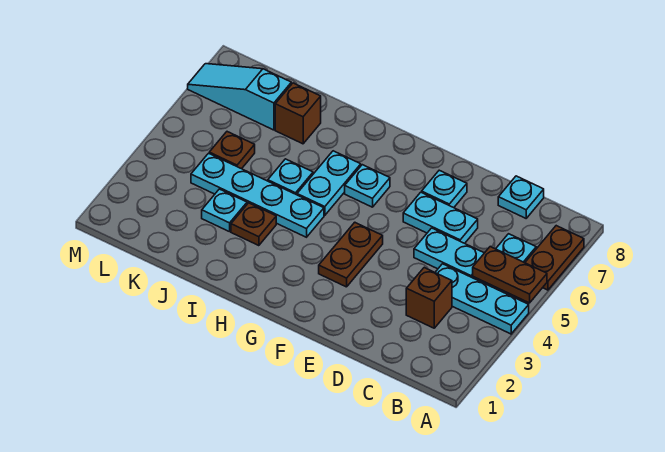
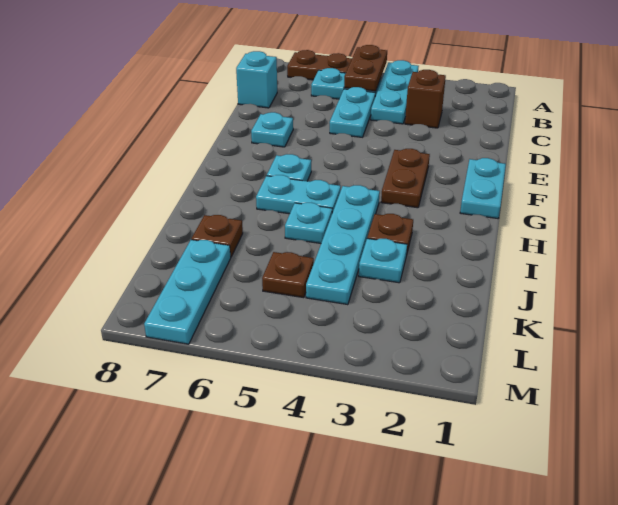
cyan plate C8 level 1 -> cyan brick C8 level 1
cyan plate D6:E6 level 1 -> cyan plate F1:G1 level 1
brown plate F3:F4 level 1 -> brown plate F3:G3 level 1
brown brick J7 level 1 -> brown plate J7 level 1
cyan slope K7:M7 level 1 top K -> cyan plate K7:M7 level 1

